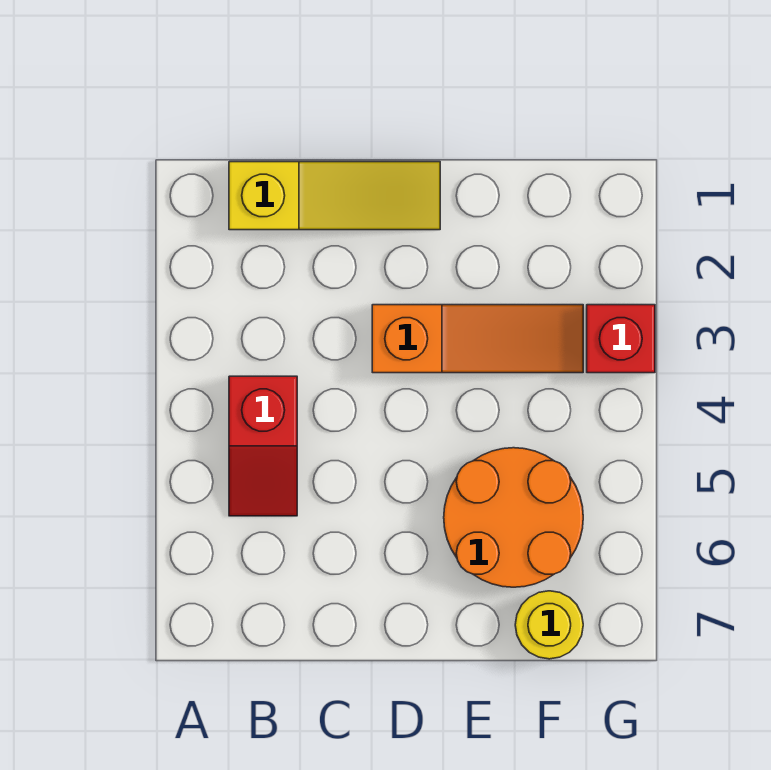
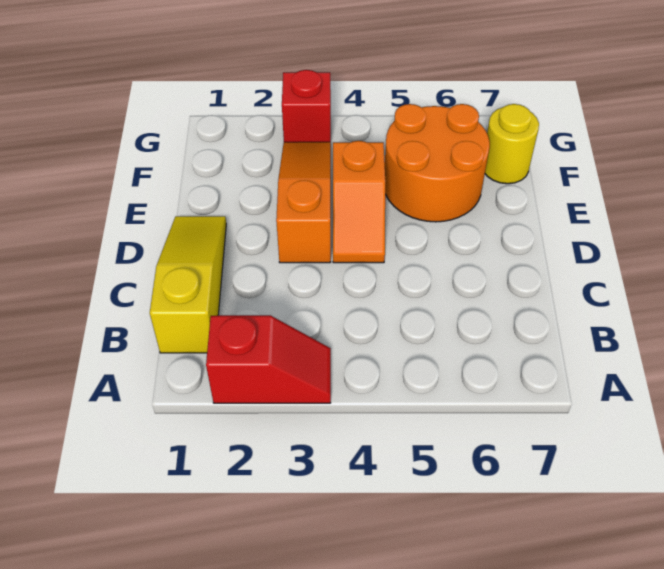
red slope B4:B5 level 1 top 4 -> red slope A2:A3 level 1 top 2
none -> orange slope D4:E4 level 1 top E

